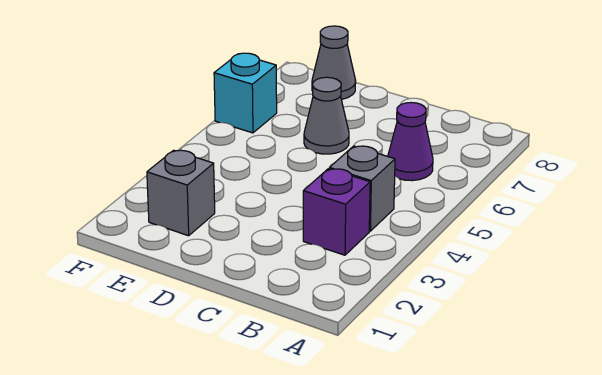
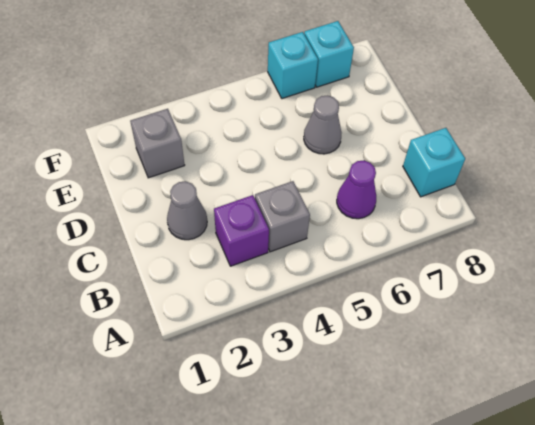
none -> cyan brick B8 level 1
grey cone E8 level 1 -> grey cone C2 level 1
none -> cyan brick F7 level 1

